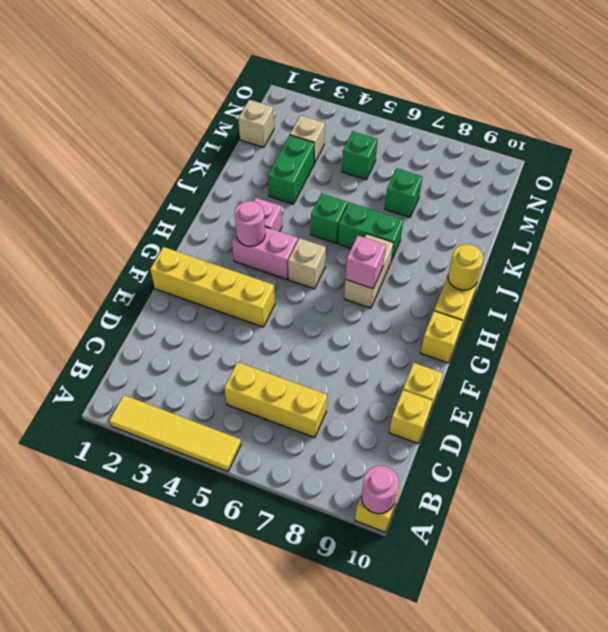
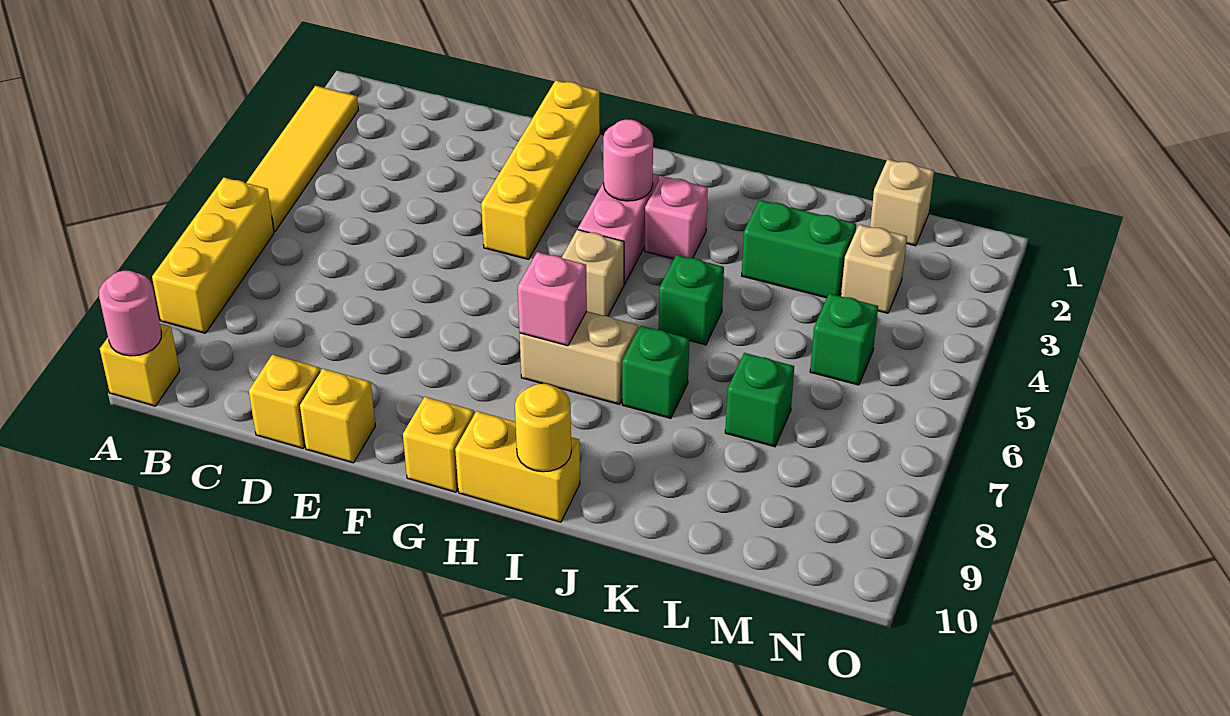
yellow brick C5:C7 level 1 -> yellow brick A6:A8 level 1
green brick J6:J7 level 1 -> green brick J7 level 1

